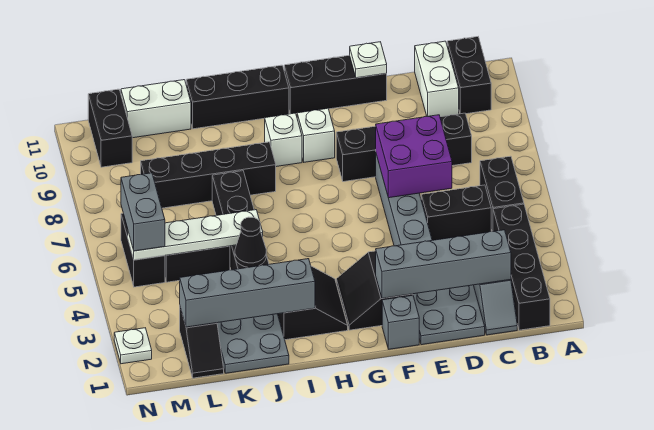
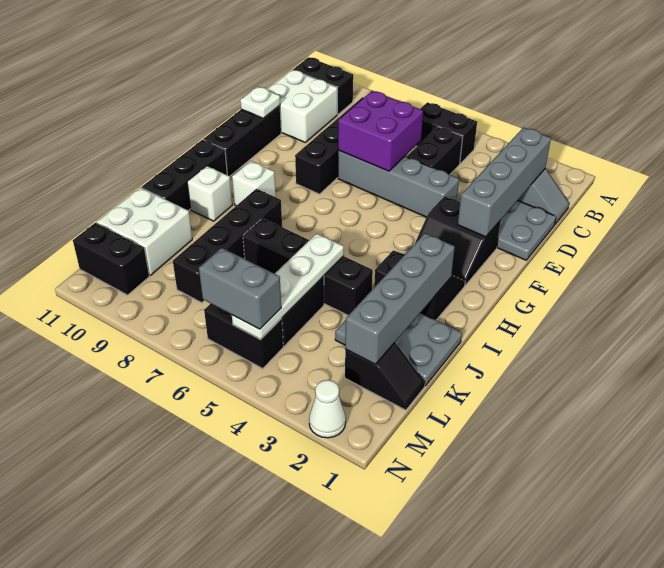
black brick B1:B4 level 1 -> none
white brick C10:C11 level 1 -> white brick C10:D11 level 1
grey brick F1 level 1 -> none
white brick G9 level 1 -> white brick I10 level 1
black cone J4 level 2 -> none
white brick K11:L11 level 1 -> white brick K10:L11 level 1
white plate N2 level 1 -> white cone N2 level 1

